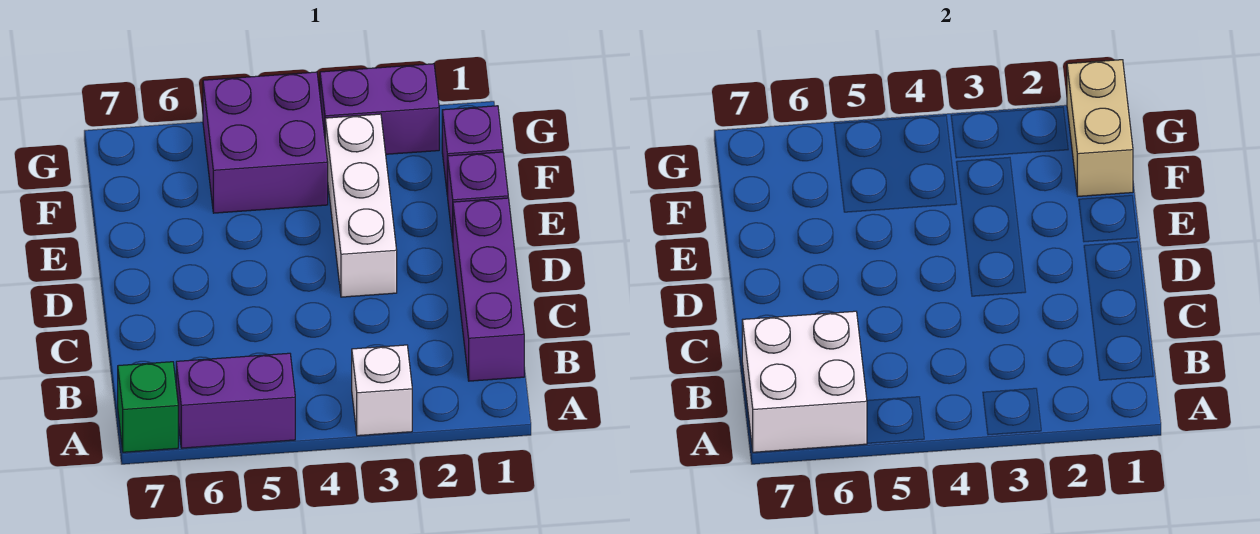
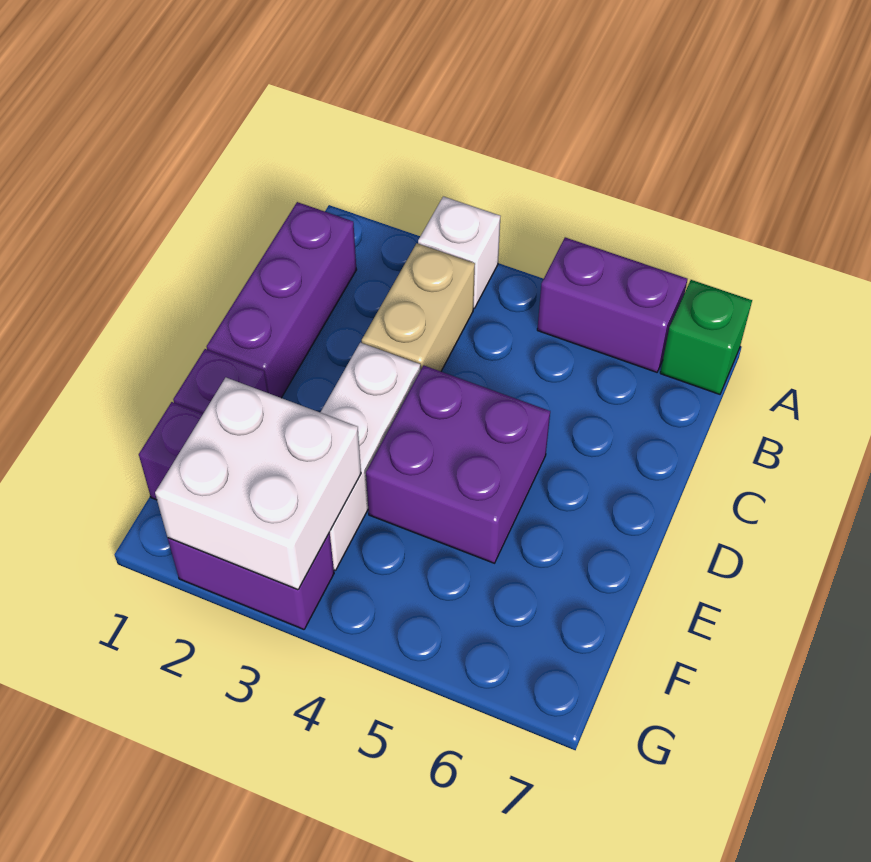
white brick A6:B7 level 2 -> white brick F2:G3 level 2
tan brick F1:G1 level 2 -> tan brick B3:C3 level 1
purple brick F4:G5 level 1 -> purple brick D4:E5 level 1

